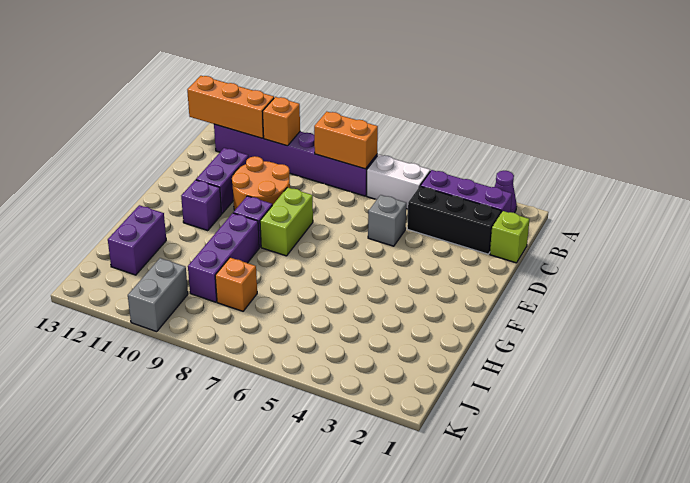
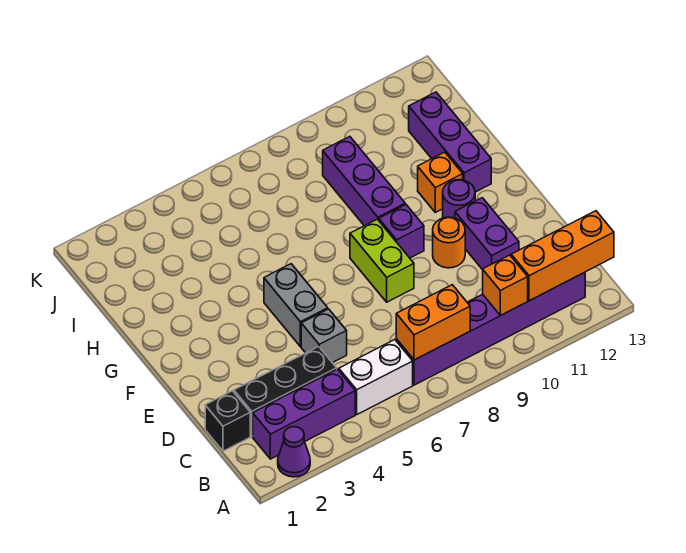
lime brick C1 level 1 -> black brick C1 level 1
orange round brick D9:E10 level 1 -> orange round brick E10 level 1
purple brick F11 level 1 -> purple round brick F11 level 1
purple brick H12:I12 level 1 -> purple brick G12:I12 level 1
orange brick I8 level 1 -> orange brick G11 level 1
grey brick J10:K10 level 1 -> grey brick E5:F5 level 1

